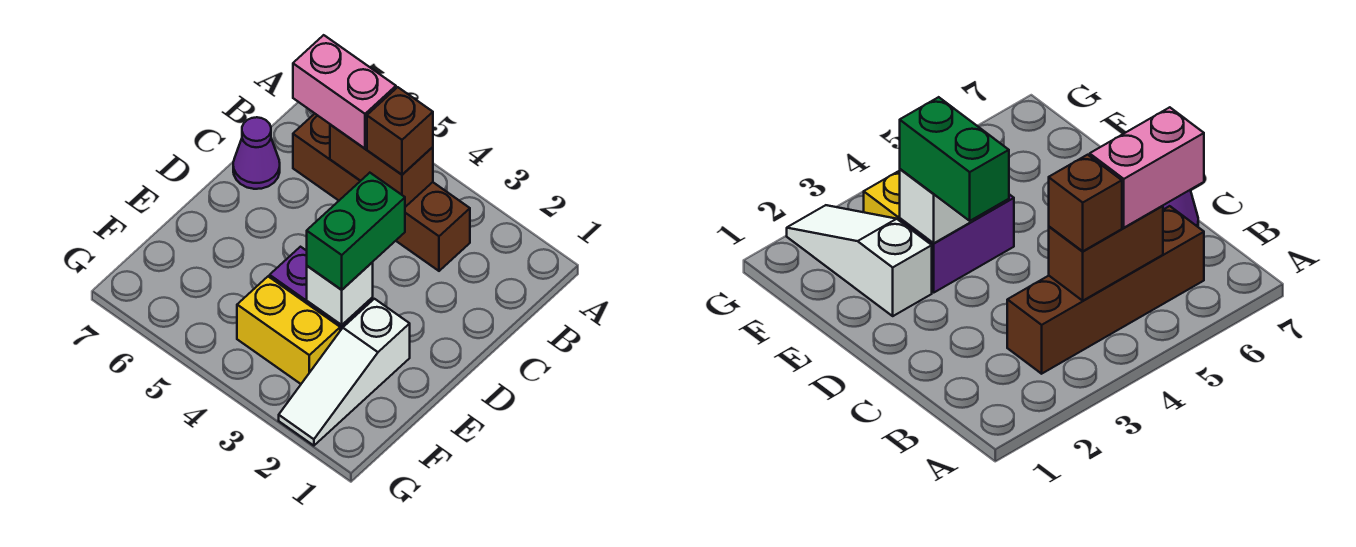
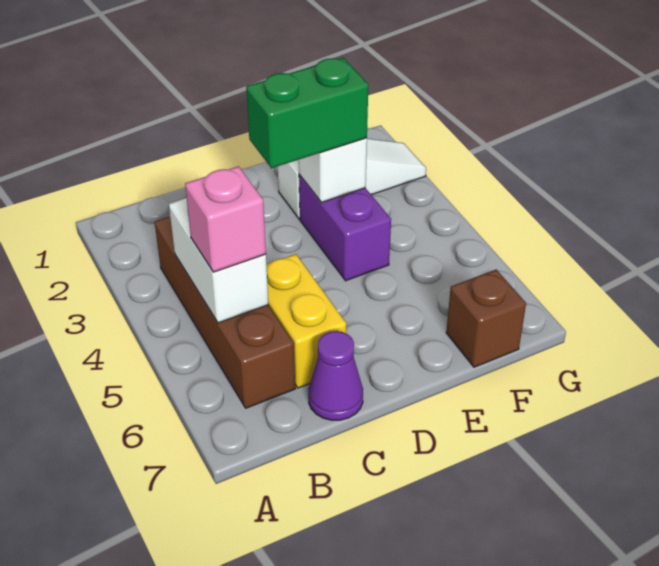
brown brick B4:B5 level 2 -> white brick B4:B5 level 2
brown brick B4 level 3 -> brown brick F7 level 1
pink brick B5:B6 level 3 -> pink brick B5 level 3
yellow brick F3:F4 level 1 -> yellow brick C5:C6 level 1

